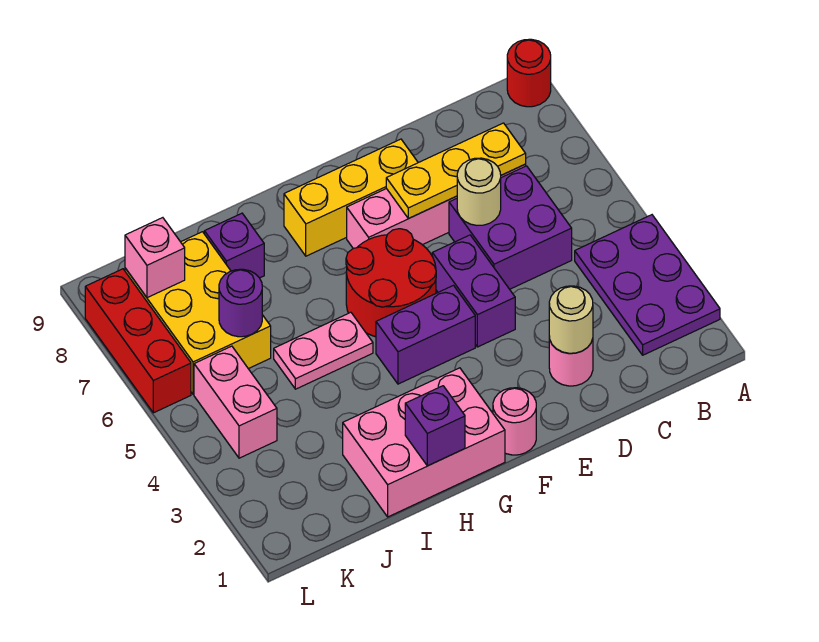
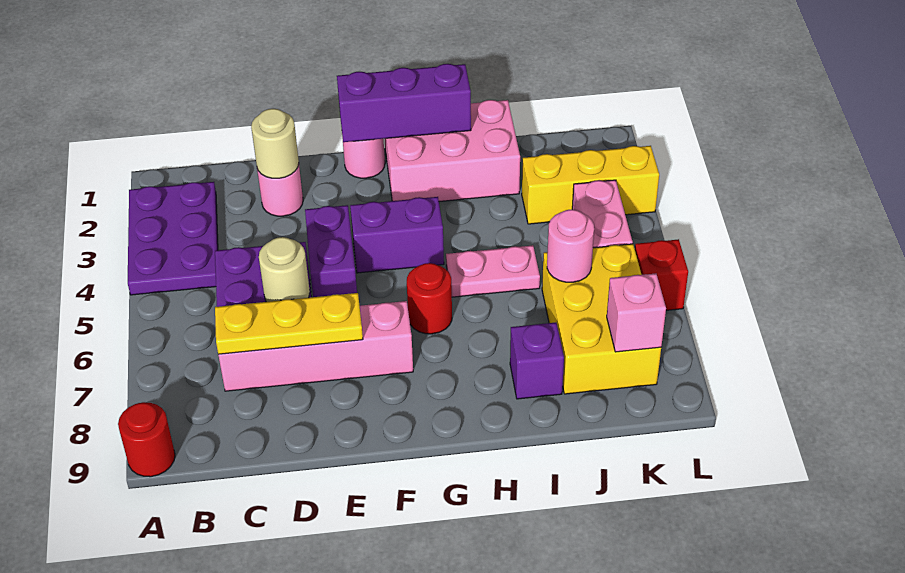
yellow brick E8:G8 level 1 -> yellow brick J3:L3 level 1
red round brick F5:G6 level 1 -> red round brick G6 level 1
purple brick H1 level 2 -> purple brick F1:H1 level 2
purple round brick J6 level 2 -> pink round brick J6 level 2
red brick L6:L8 level 1 -> red brick L6 level 1

